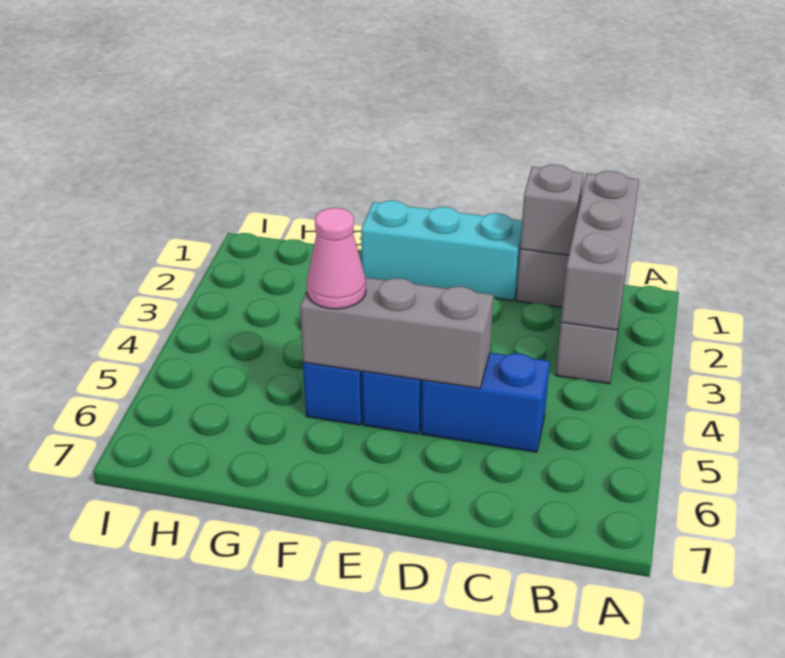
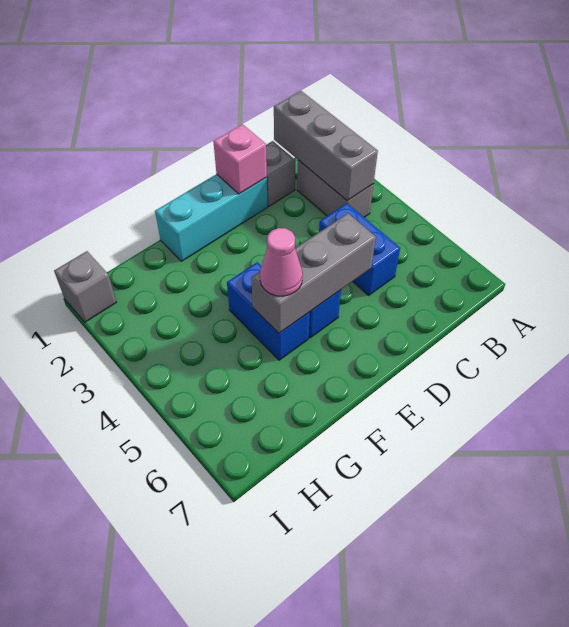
grey brick C1 level 2 -> grey brick I1 level 1
blue brick C5:D5 level 1 -> blue brick C4:C5 level 1
none -> pink brick D1 level 2

